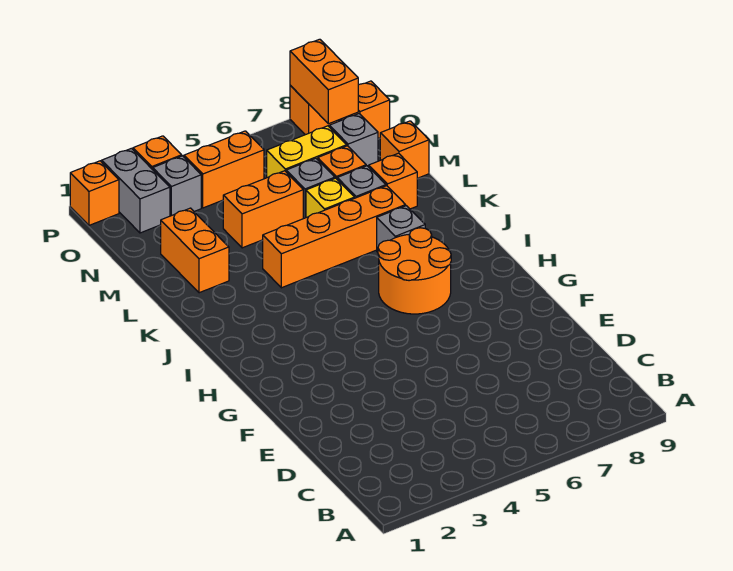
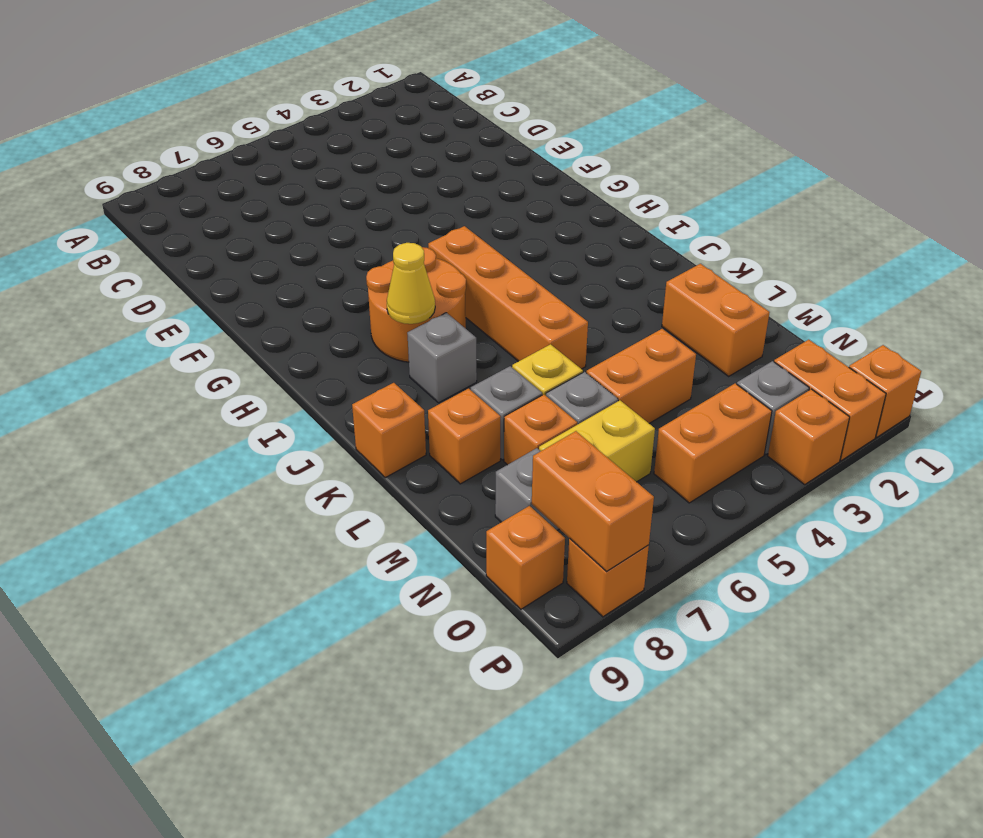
none -> yellow cone I7 level 2
orange brick K4:K7 level 1 -> orange brick H5:K5 level 1
orange brick M9 level 1 -> orange brick K9 level 1
grey brick O2:P2 level 1 -> orange brick O2:P2 level 1

